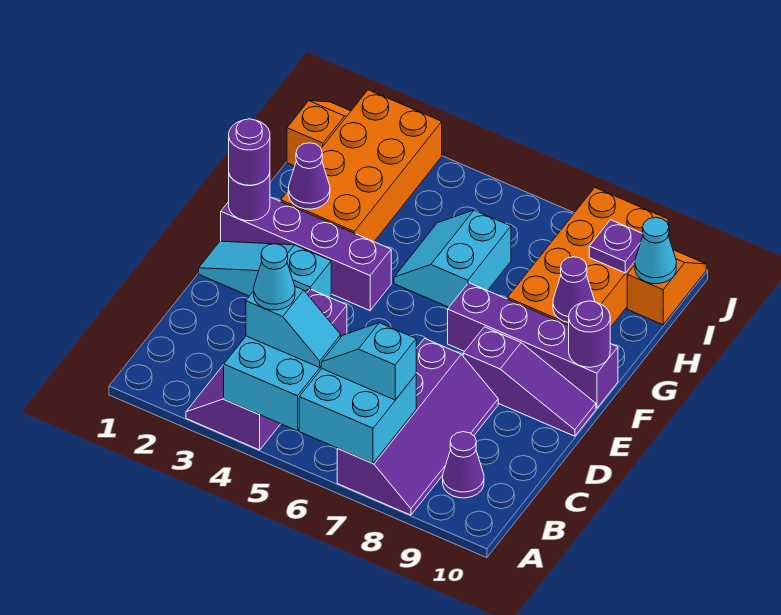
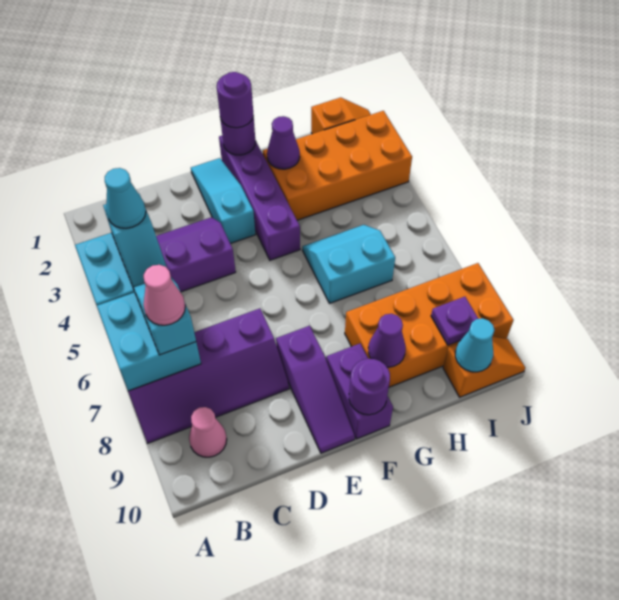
none -> pink cone B7 level 4
purple cone B9 level 1 -> pink cone B9 level 1
purple brick F7:F10 level 1 -> purple brick F9:F10 level 1

